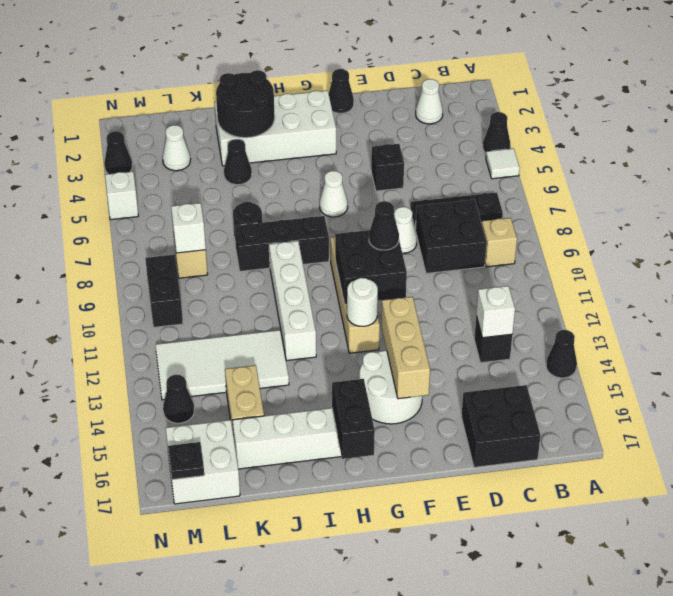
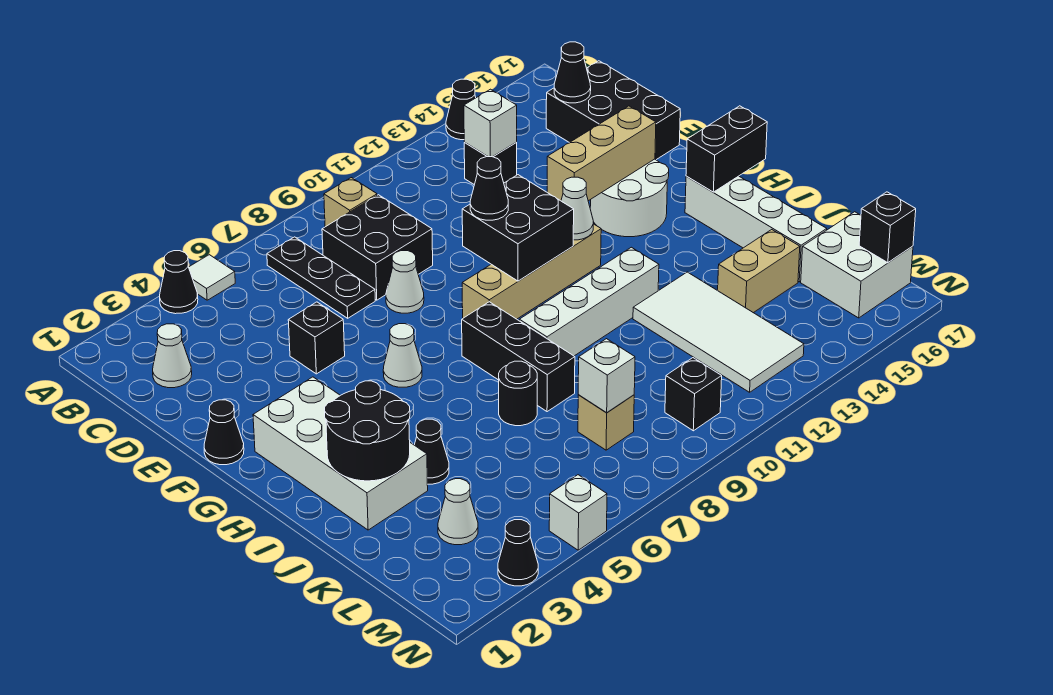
black brick C16:D17 level 1 -> black brick C16:E17 level 1
white round brick G12 level 2 -> white cone G12 level 2
black brick M9:M10 level 1 -> black brick M10 level 1
black cone M14 level 1 -> black cone C16 level 2
black plate M17 level 2 -> black brick M17 level 2

